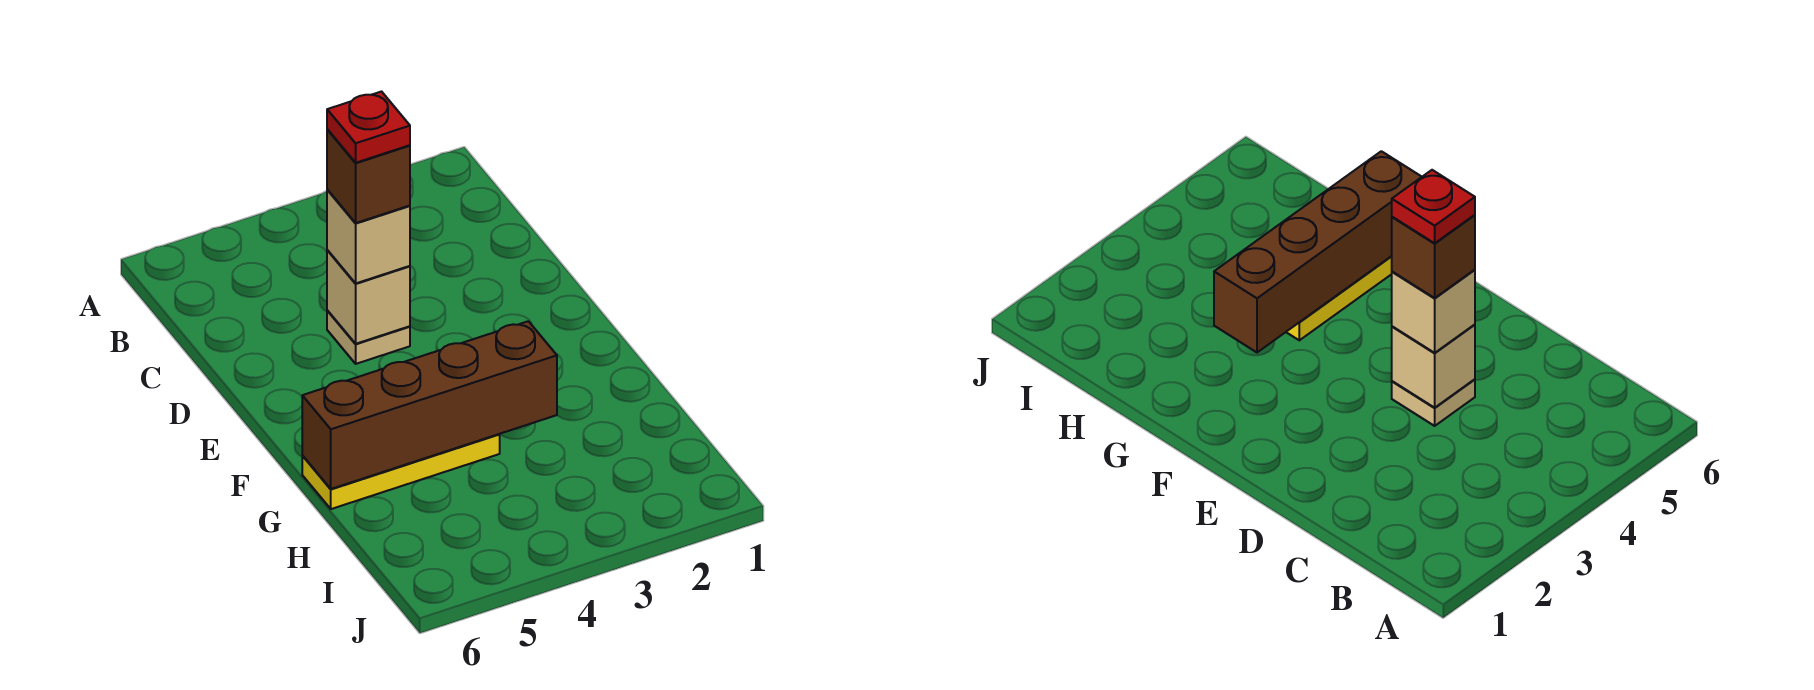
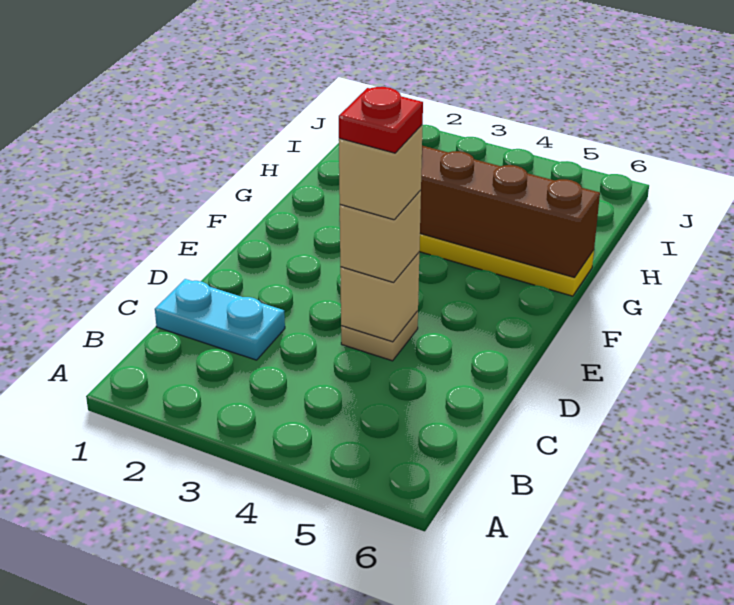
none -> cyan plate C1:C2 level 1
brown brick D4 level 4 -> tan brick D4 level 4

